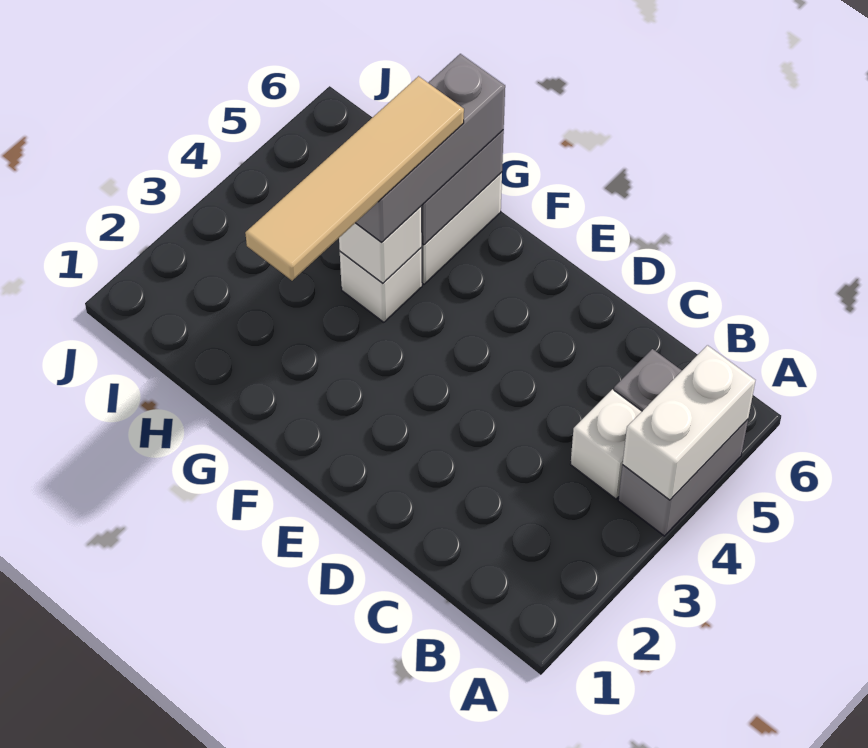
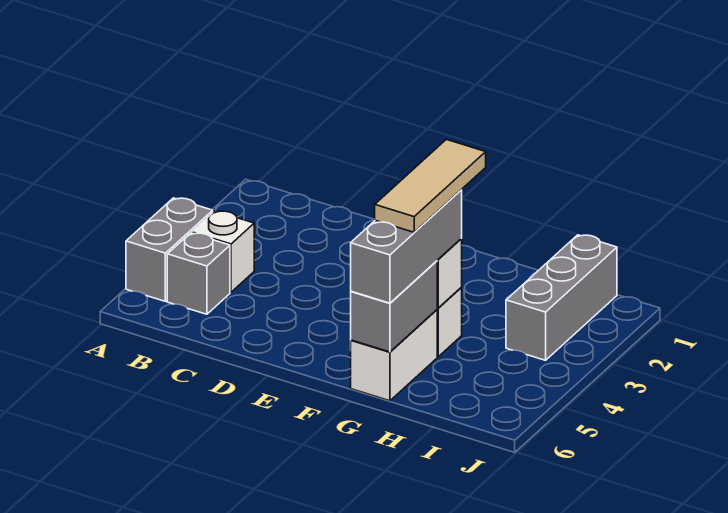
white brick A4:A5 level 2 -> none
tan tile G2:G5 level 4 -> tan tile G3:G5 level 4
none -> grey brick I1:I3 level 1

